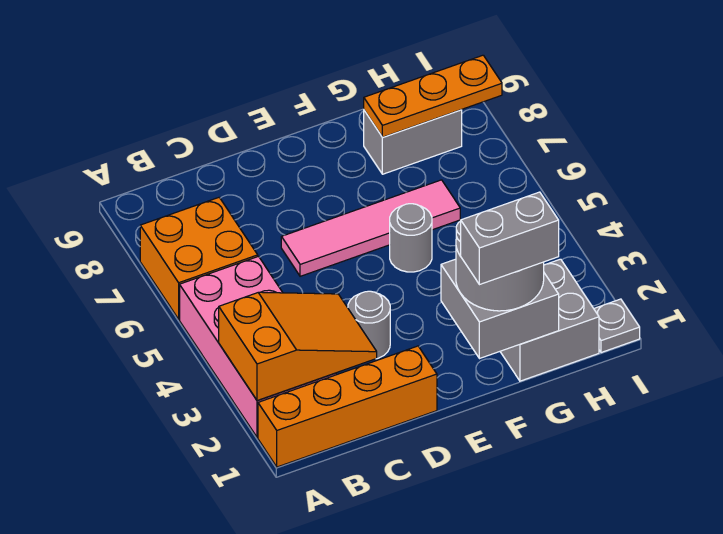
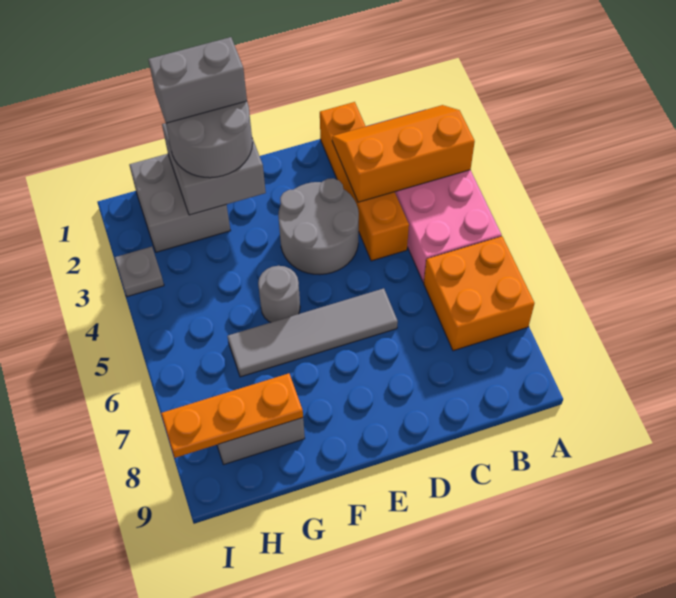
orange brick A1:D1 level 1 -> orange brick C1:C4 level 1
orange slope A2:C3 level 2 top A -> orange slope A2:C3 level 2 top 3
grey round brick D3 level 1 -> grey round brick D3:E4 level 1
pink tile D6:G6 level 1 -> grey tile D6:G6 level 1
grey plate I1 level 1 -> grey plate I3 level 1

